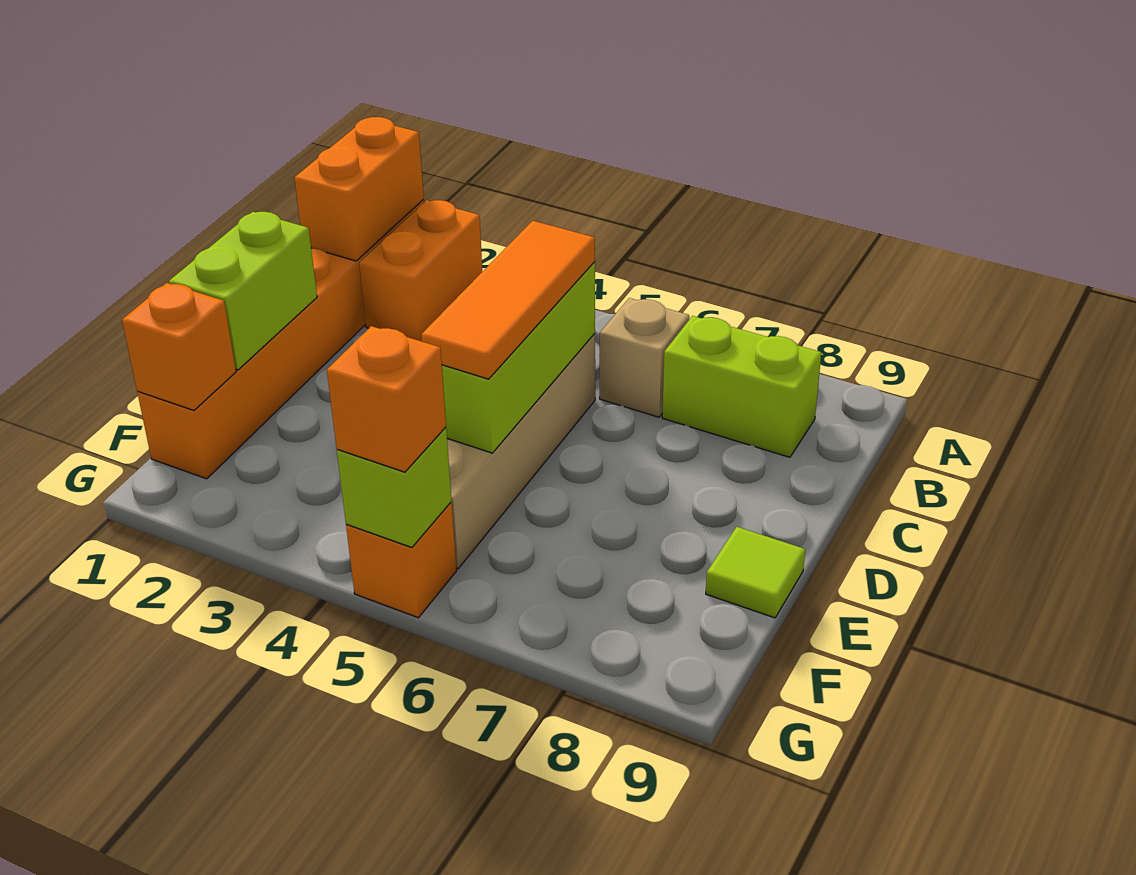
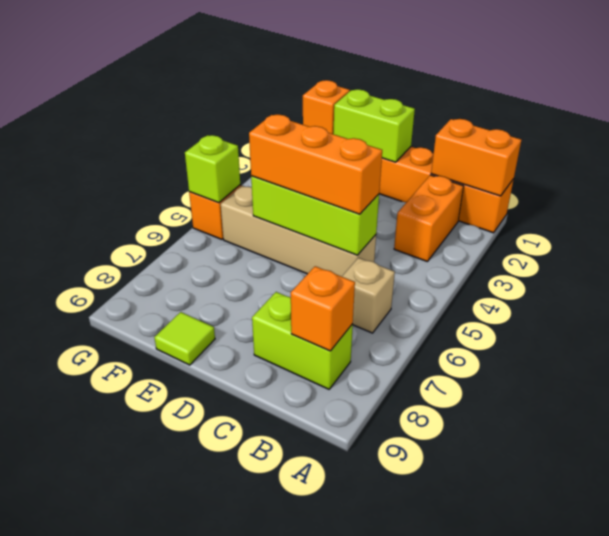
orange brick A2:B2 level 1 -> orange brick B2:B3 level 1
lime brick B7:B8 level 1 -> lime brick B8:C8 level 1
orange tile C5:E5 level 3 -> orange brick C5:E5 level 3
orange brick G5 level 3 -> orange brick B8 level 2

